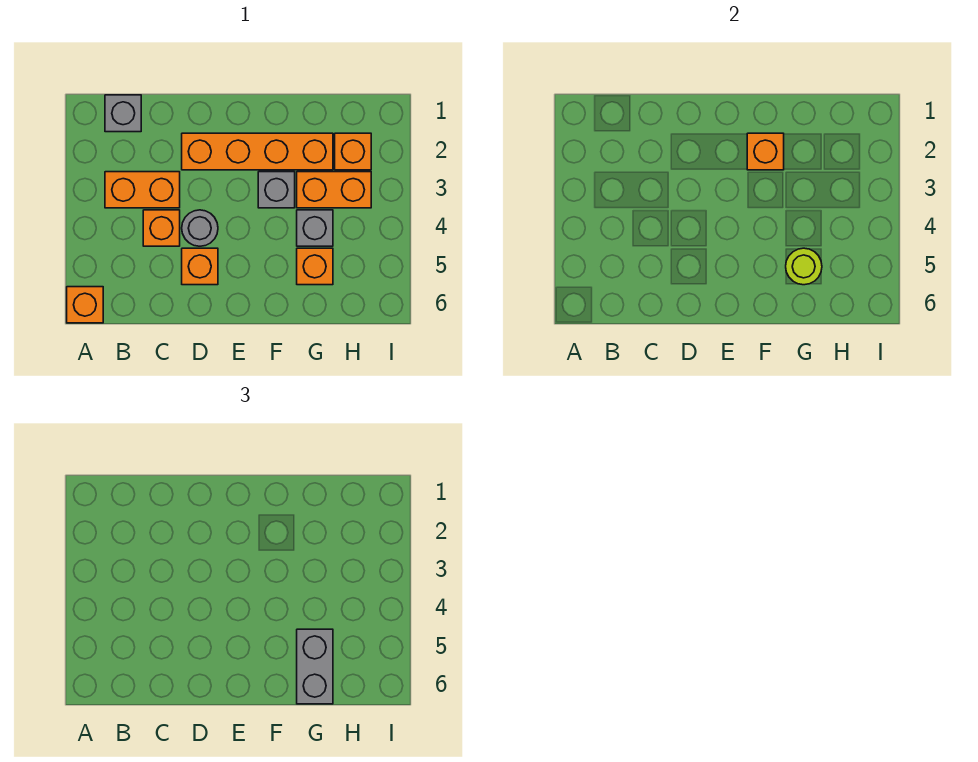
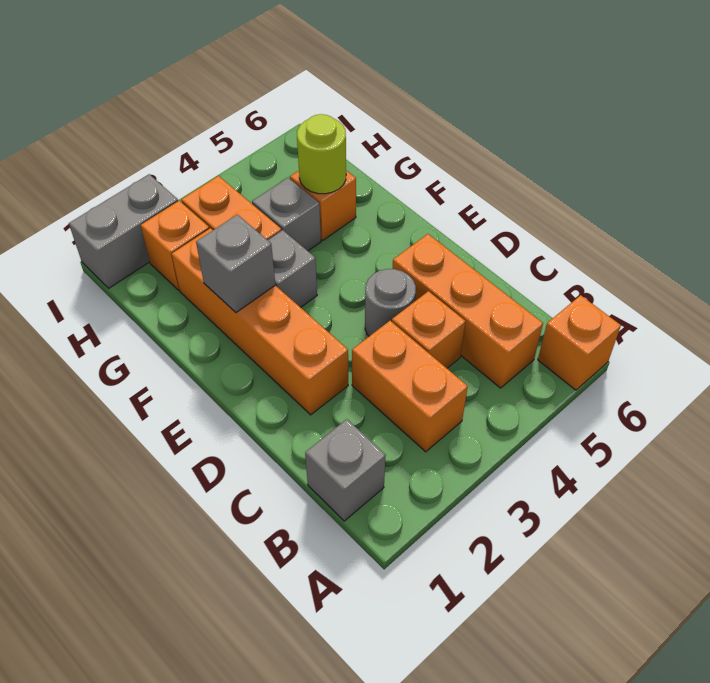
orange brick D5 level 1 -> orange brick B5:D5 level 1
orange brick F2 level 2 -> grey brick F2 level 2
grey brick G5:G6 level 3 -> grey brick I1:I2 level 1

